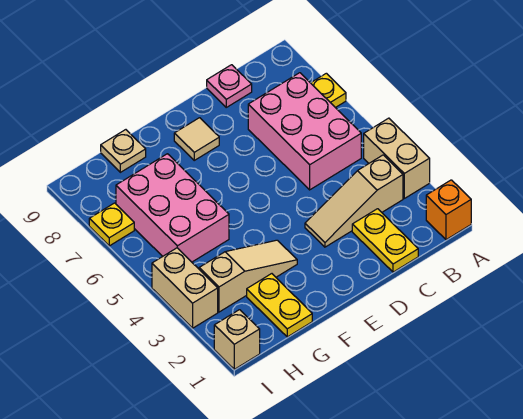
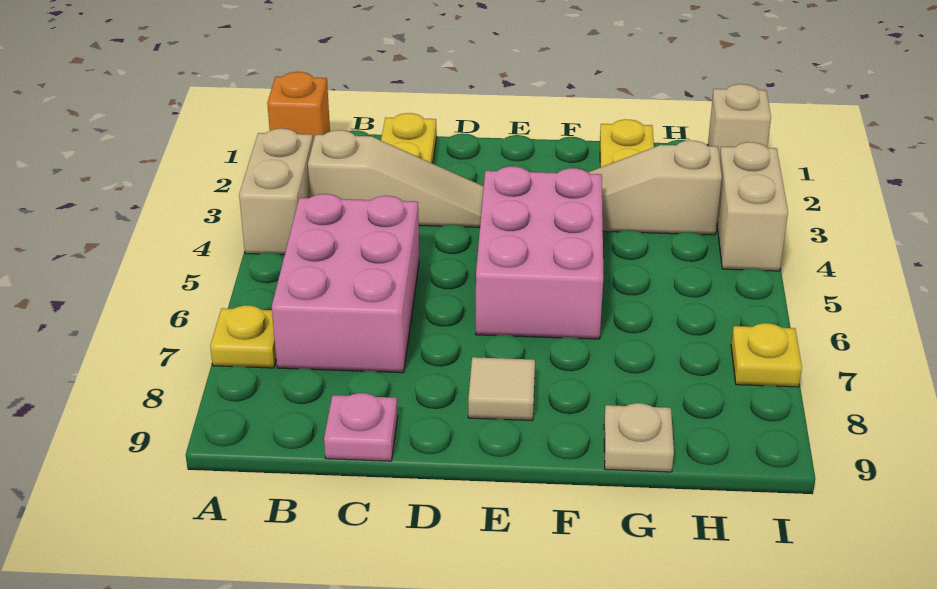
pink brick G5:H7 level 1 -> pink brick E4:F6 level 1

